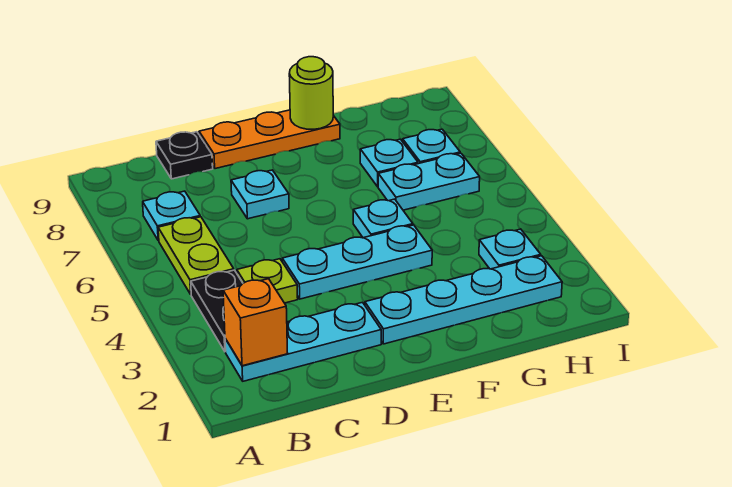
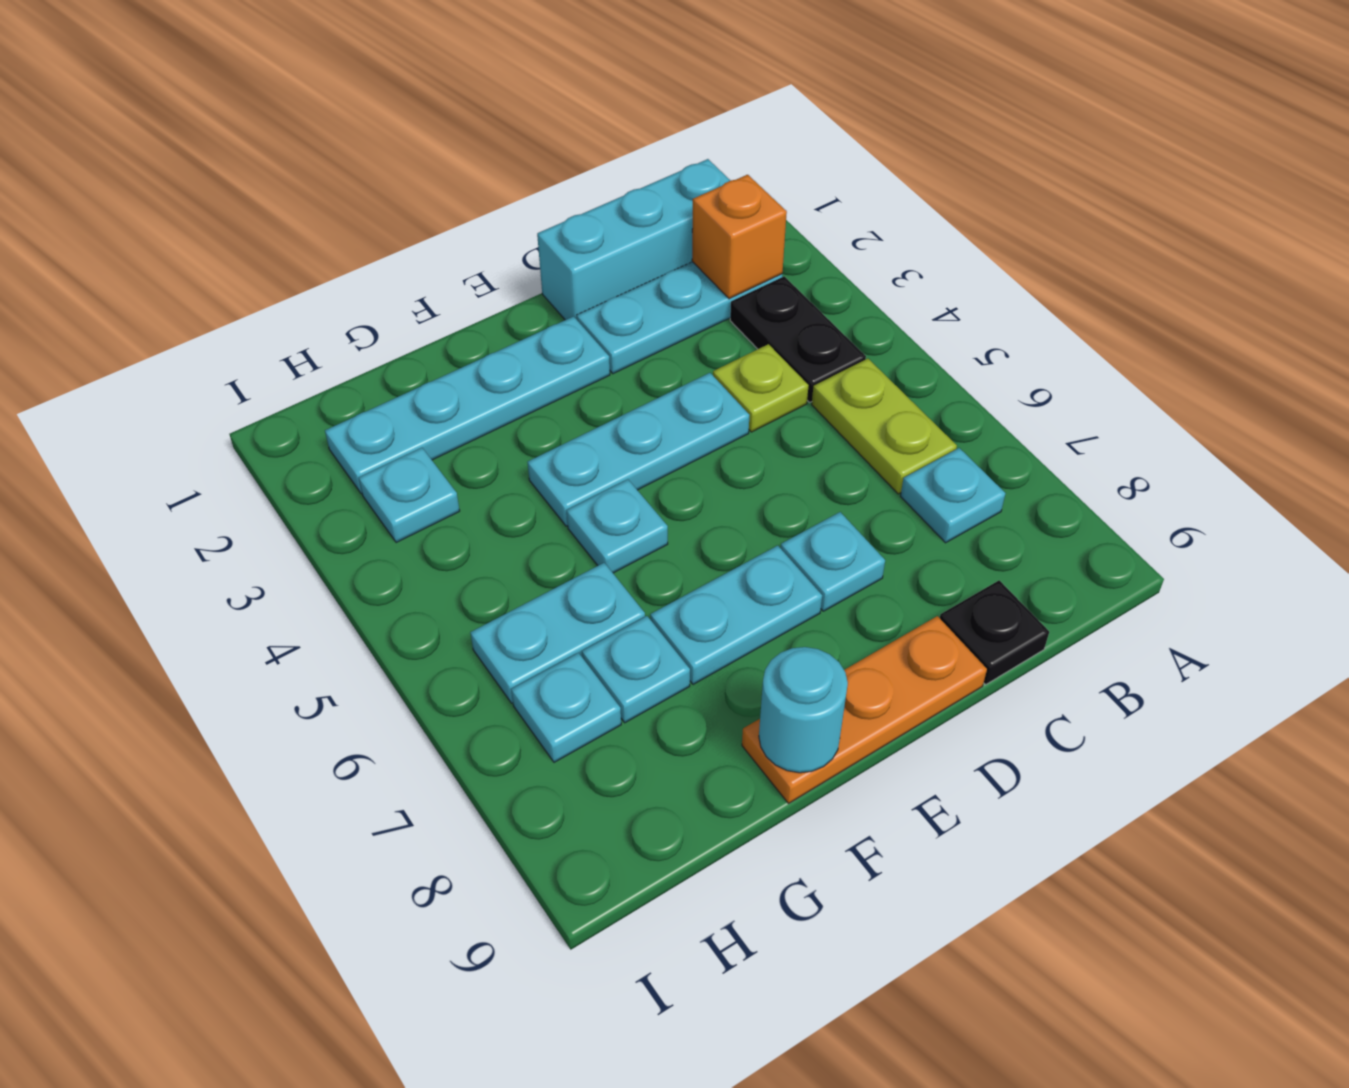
none -> cyan brick B1:D1 level 1
none -> cyan plate E7:F7 level 1
lime round brick F9 level 2 -> cyan round brick F9 level 2

